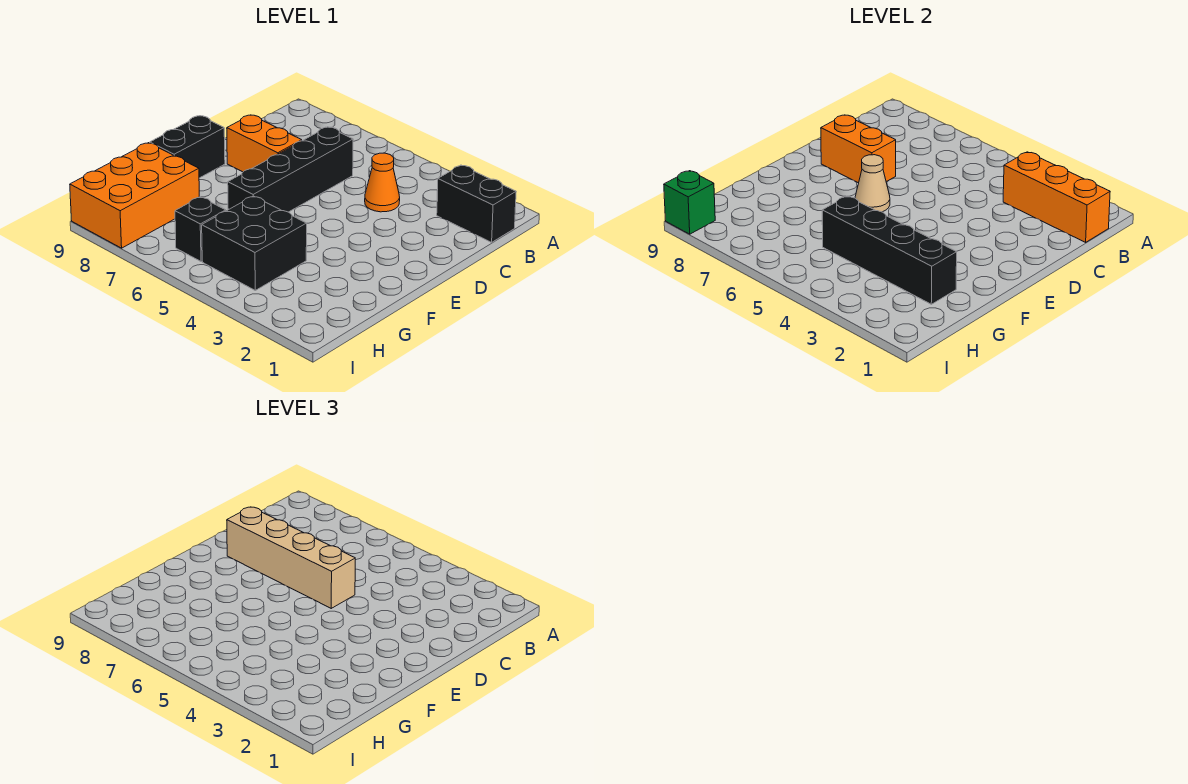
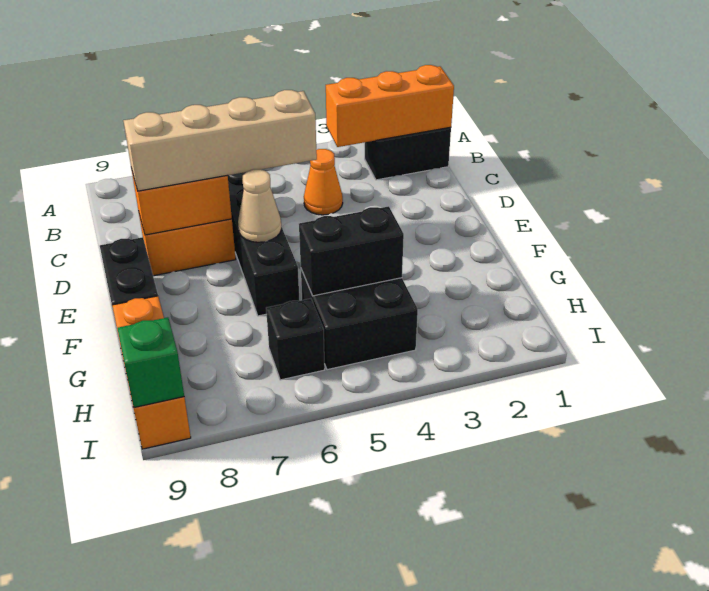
black brick G2:G5 level 2 -> black brick G4:G5 level 2
orange brick G8:I9 level 1 -> orange brick G9:I9 level 1

